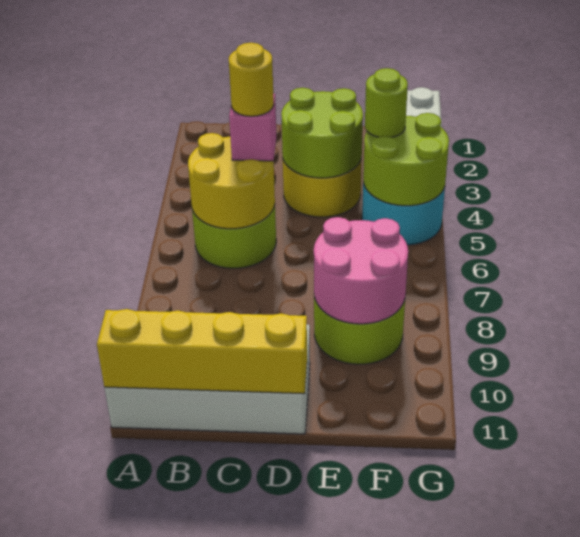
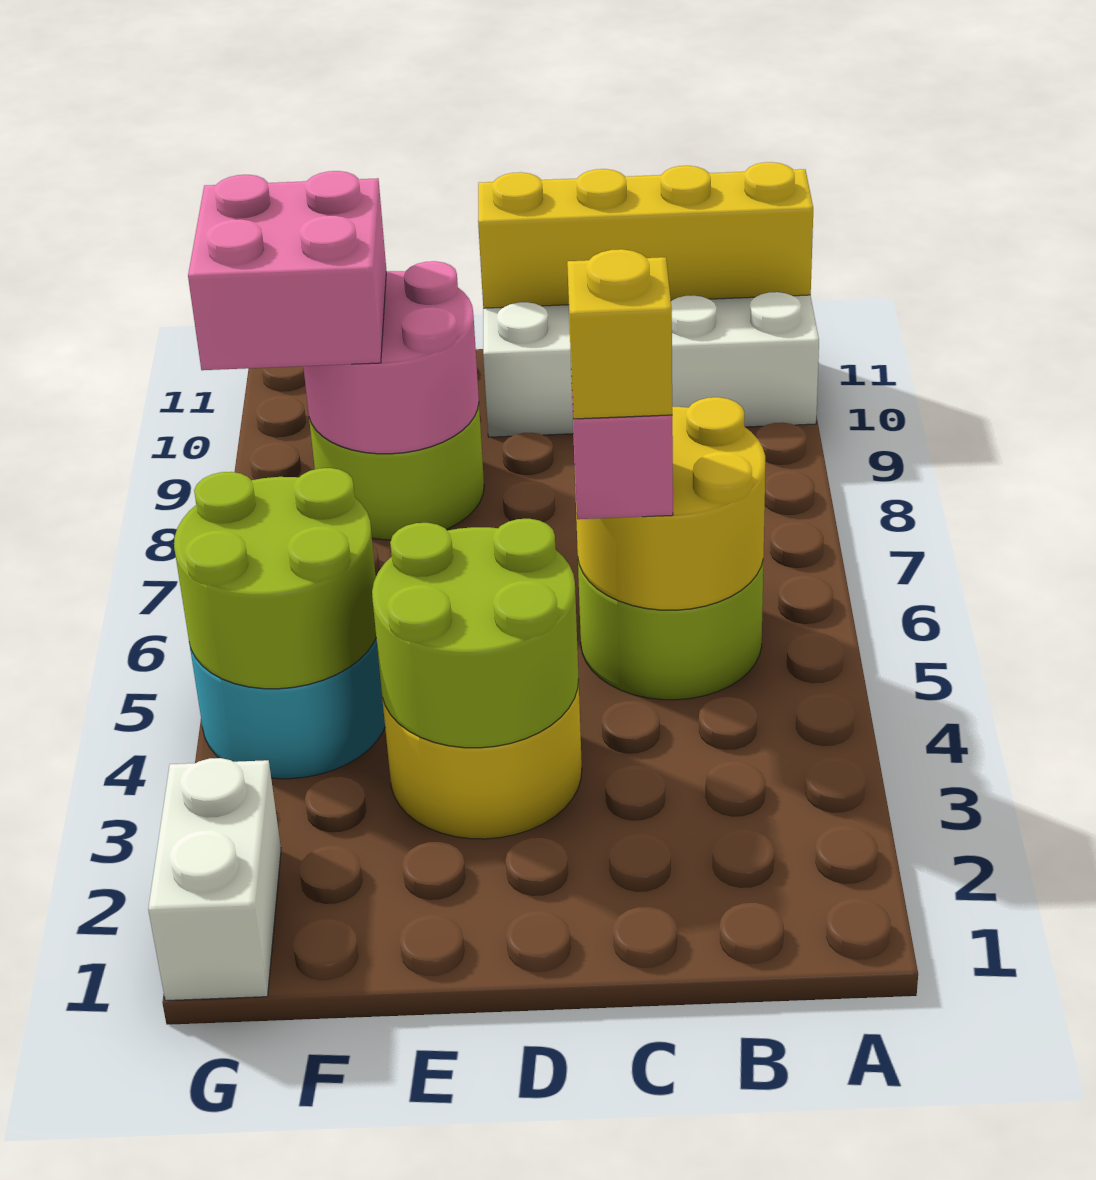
yellow round brick C5 level 4 -> yellow brick C5 level 4
lime round brick F4 level 3 -> none
none -> pink brick F8:G9 level 3

